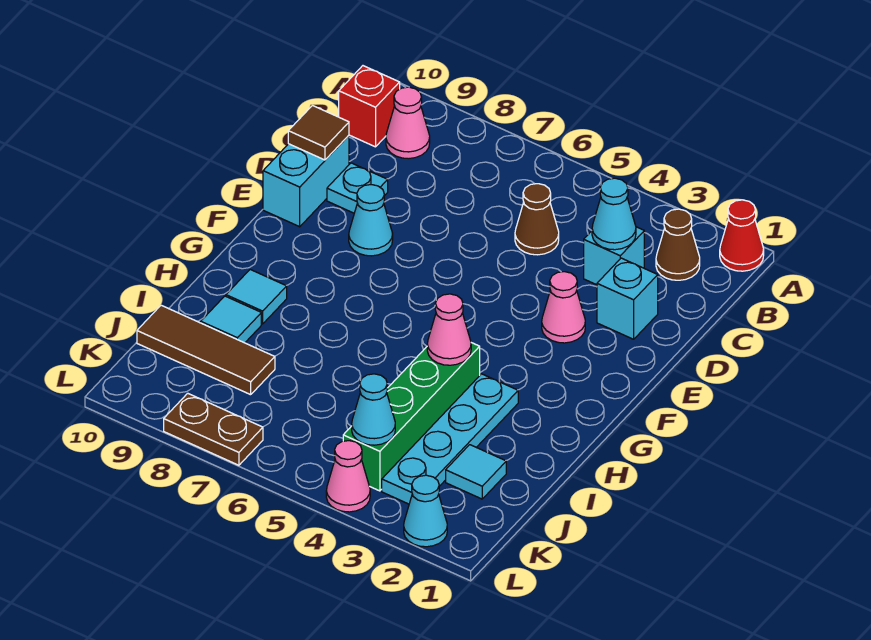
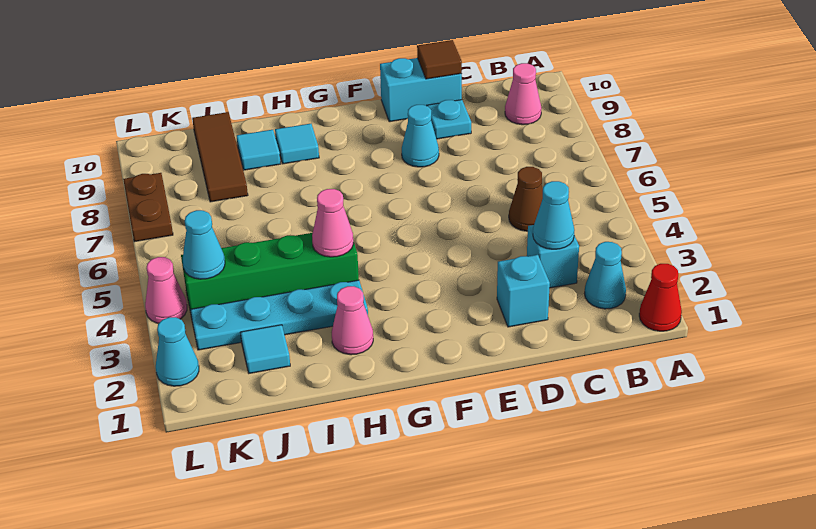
brown cone B2 level 1 -> cyan cone B2 level 1
red brick B10 level 1 -> none
pink cone E3 level 1 -> pink cone H2 level 1

